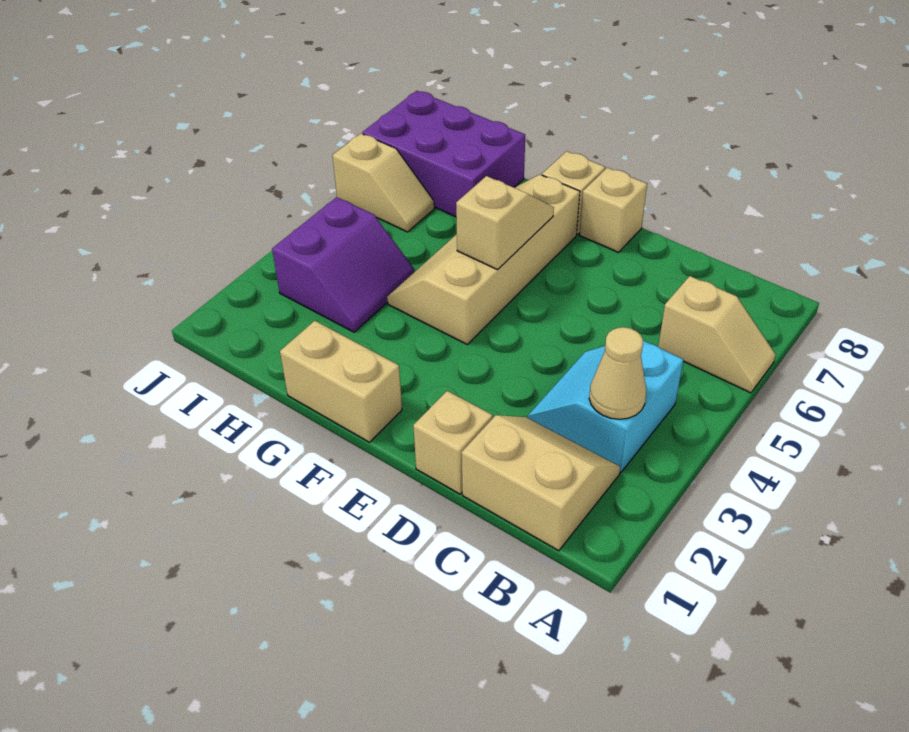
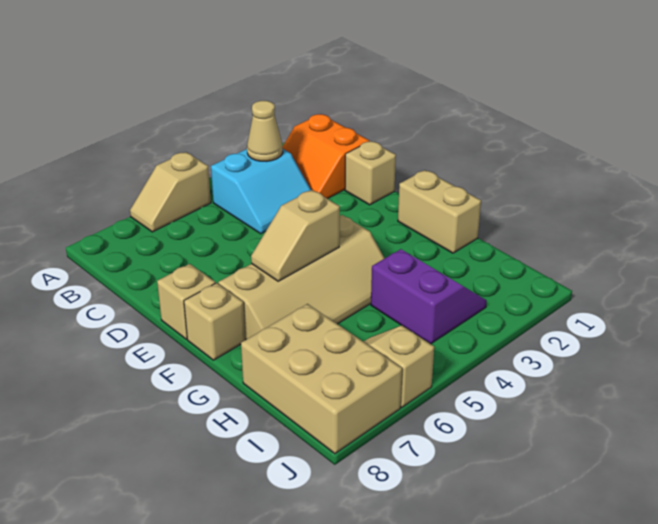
tan slope A6:B6 level 1 top B -> tan slope A5:A6 level 1 top 5
tan slope B1:C2 level 1 top 1 -> orange slope B1:C2 level 1 top 1
purple slope H3:I4 level 1 top I -> purple slope H3:I4 level 1 top 4
purple brick H7:J8 level 1 -> tan brick H7:J8 level 1

